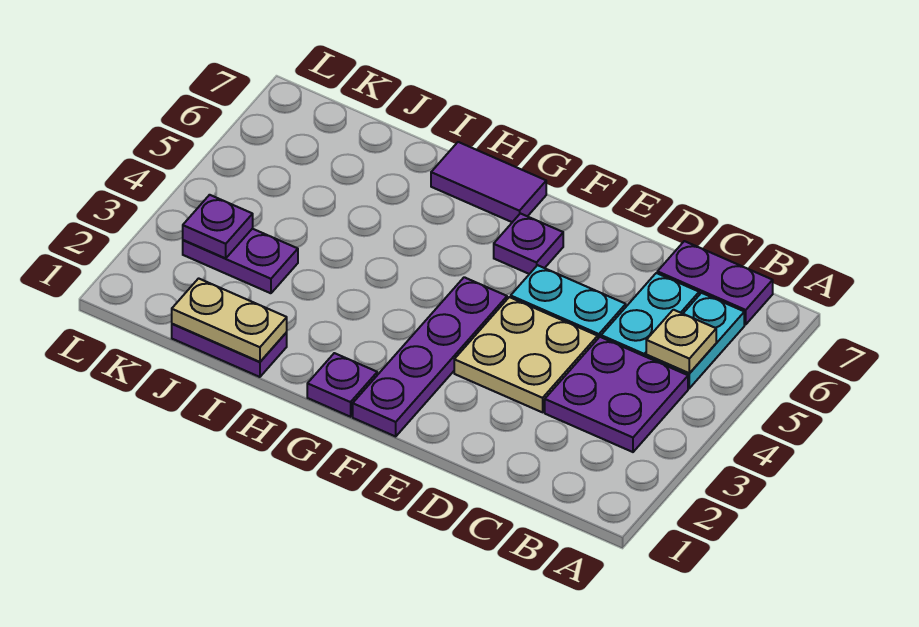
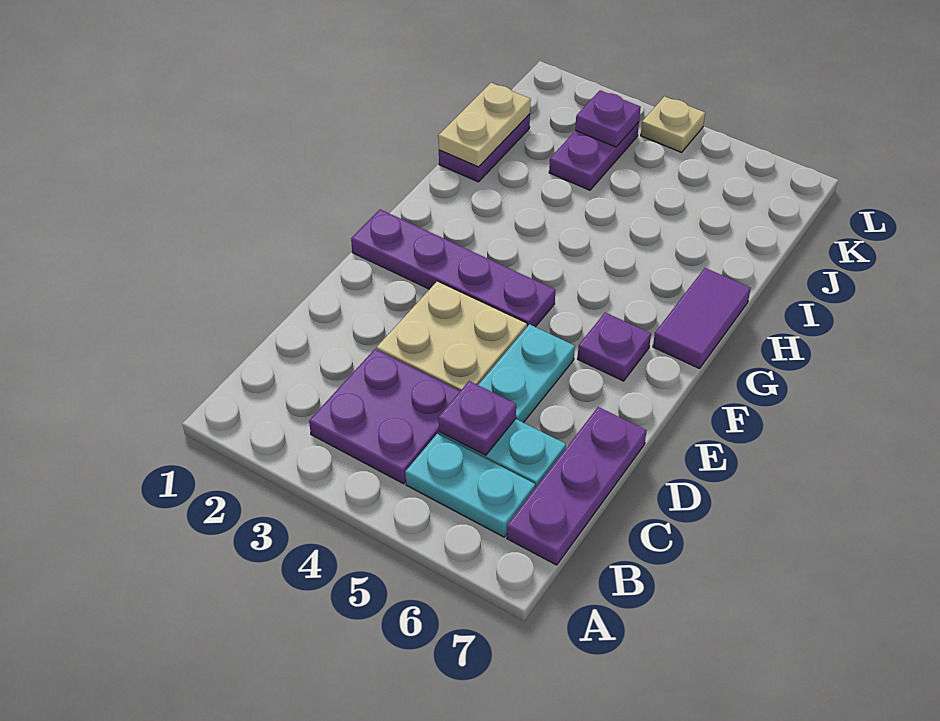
tan plate B5 level 2 -> tan plate L4 level 1
purple plate B7:C7 level 1 -> purple plate B7:D7 level 1
purple plate G1 level 1 -> purple plate C5 level 2

